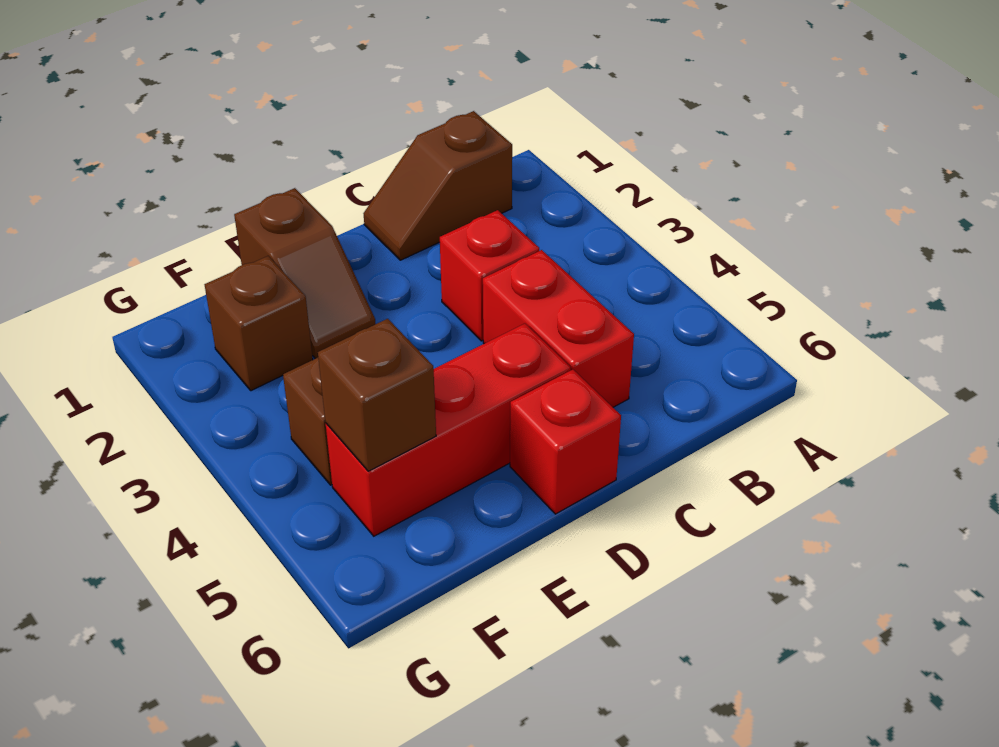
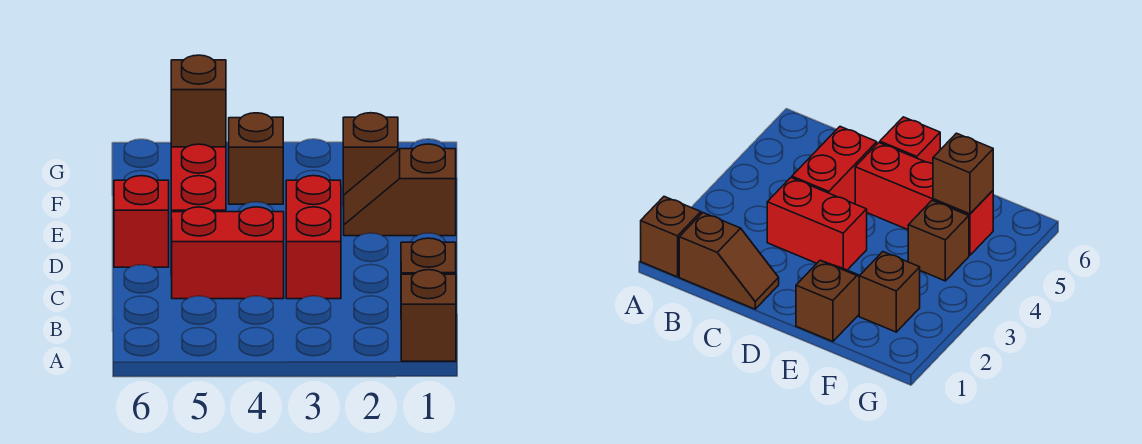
none -> brown brick A1 level 1
red brick C3 level 1 -> red brick C3:D3 level 1

